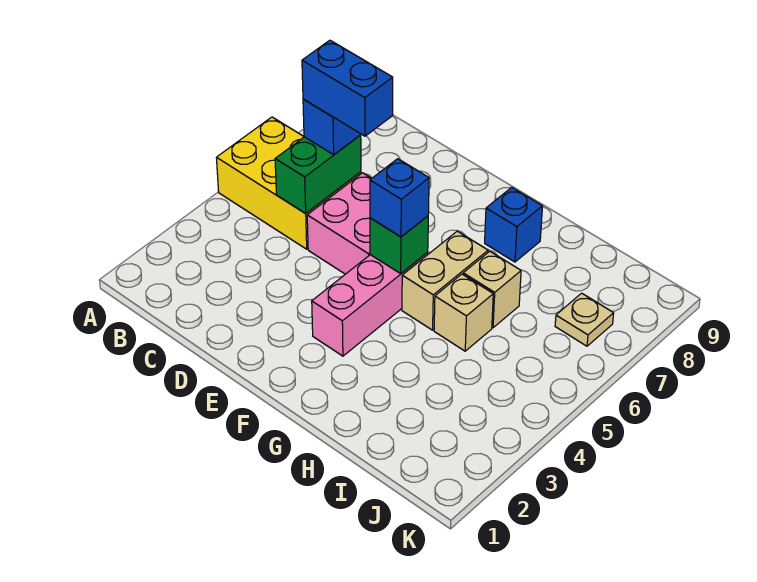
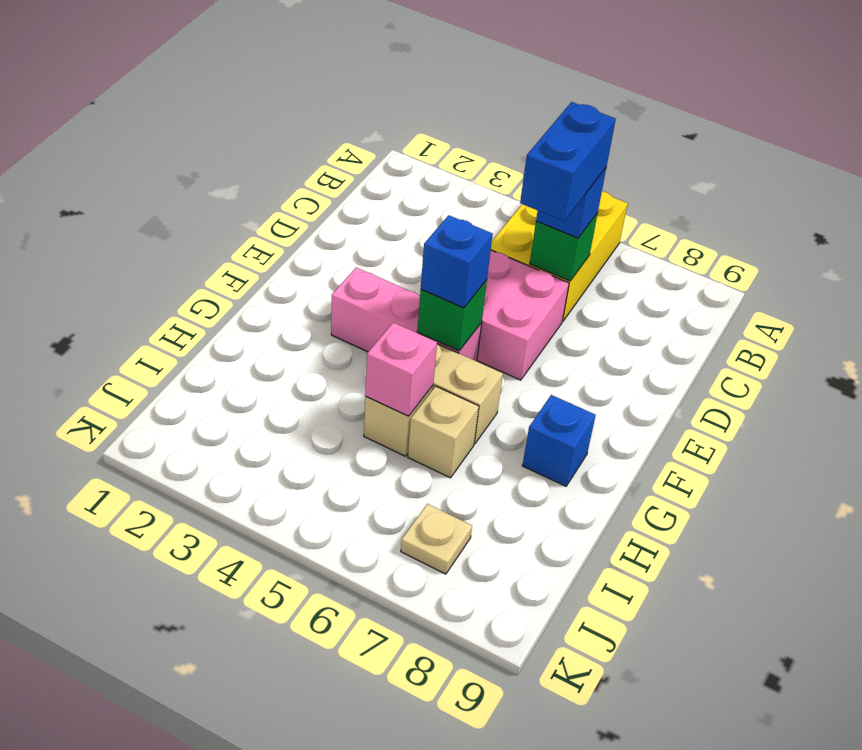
green brick C5:C6 level 2 -> green brick C6 level 2
none -> pink brick H5 level 2

